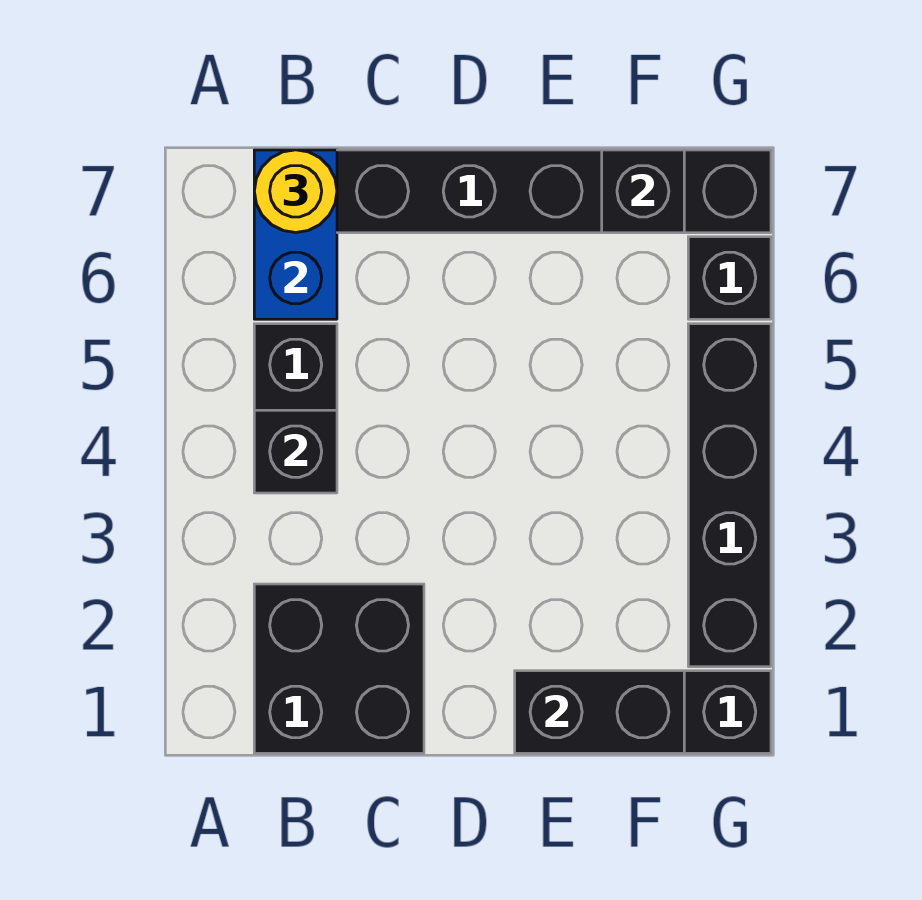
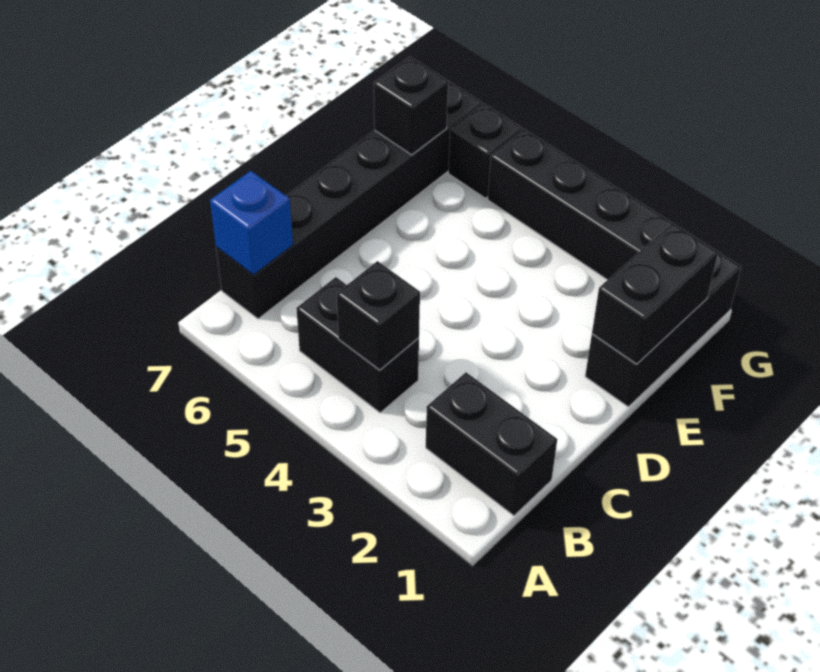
black brick B1:C2 level 1 -> black brick B1:B2 level 1
blue brick B6:B7 level 2 -> blue brick B7 level 2
yellow round brick B7 level 3 -> none

